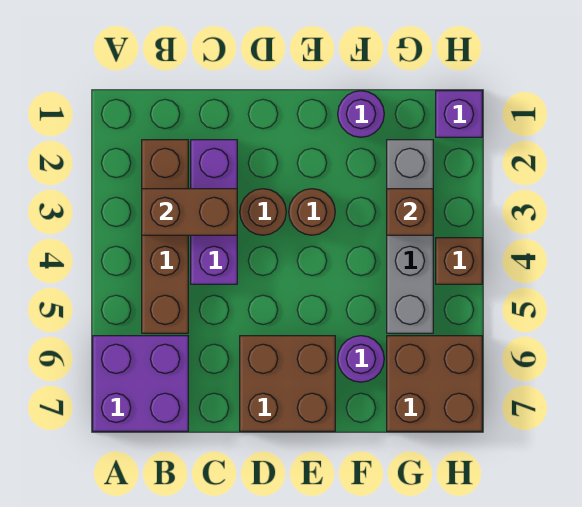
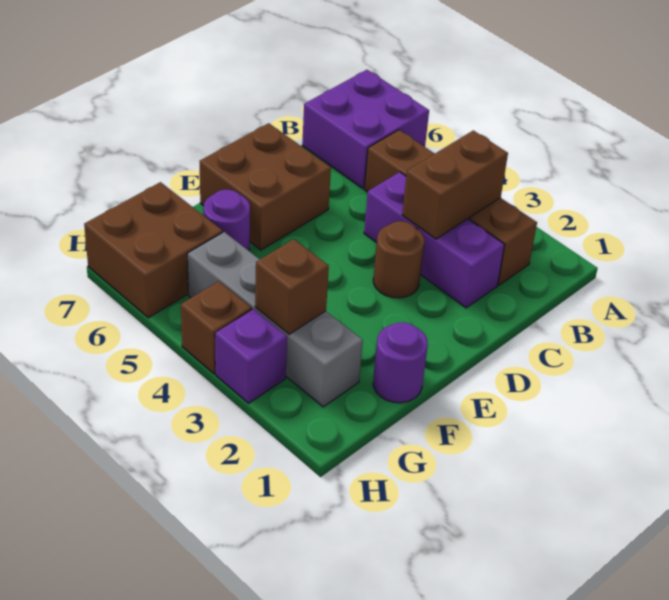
brown round brick E3 level 1 -> none
purple brick H1 level 1 -> purple brick H3 level 1

